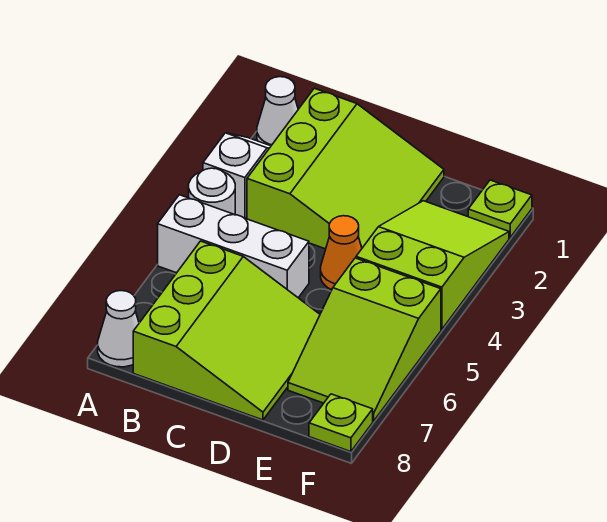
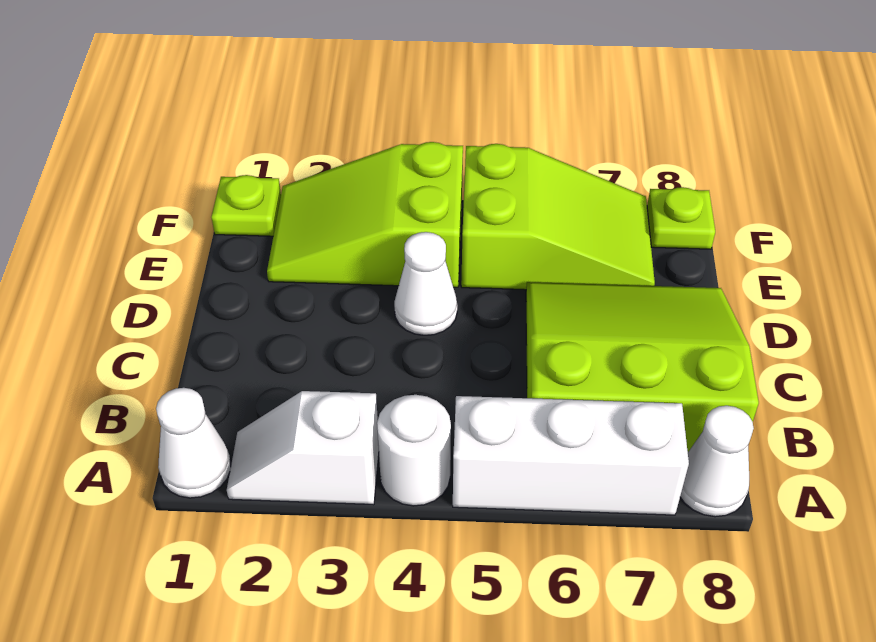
white brick A5:C5 level 1 -> white brick A5:A7 level 1
lime slope B1:D3 level 1 top B -> none
orange cone D4 level 1 -> white cone D4 level 1

